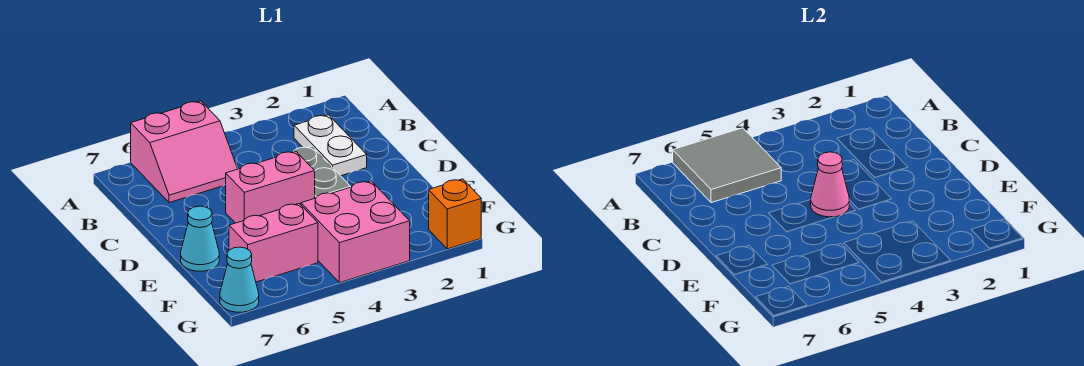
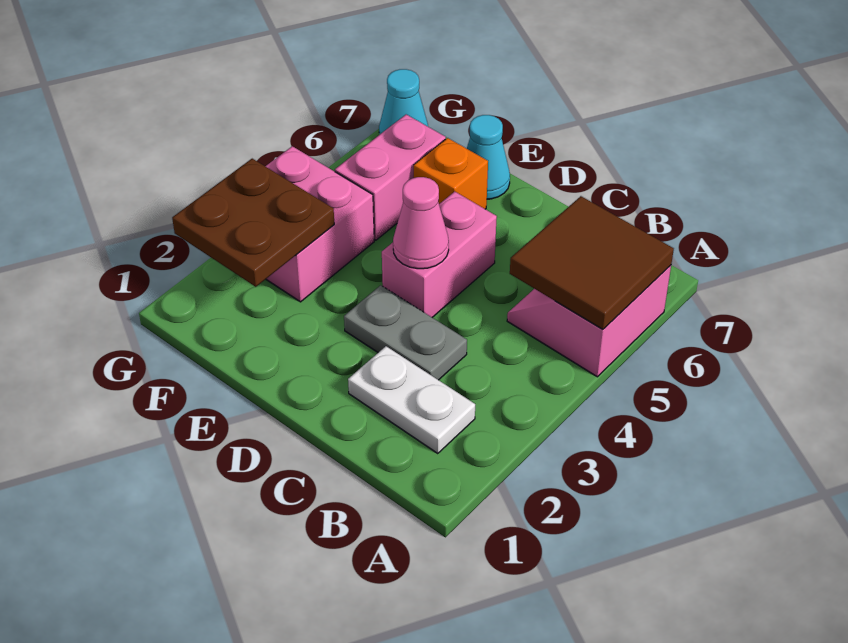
grey tile A5:B6 level 2 -> brown tile A5:B6 level 2
none -> brown plate F2:G3 level 2
orange brick G1 level 1 -> orange brick E6 level 1

